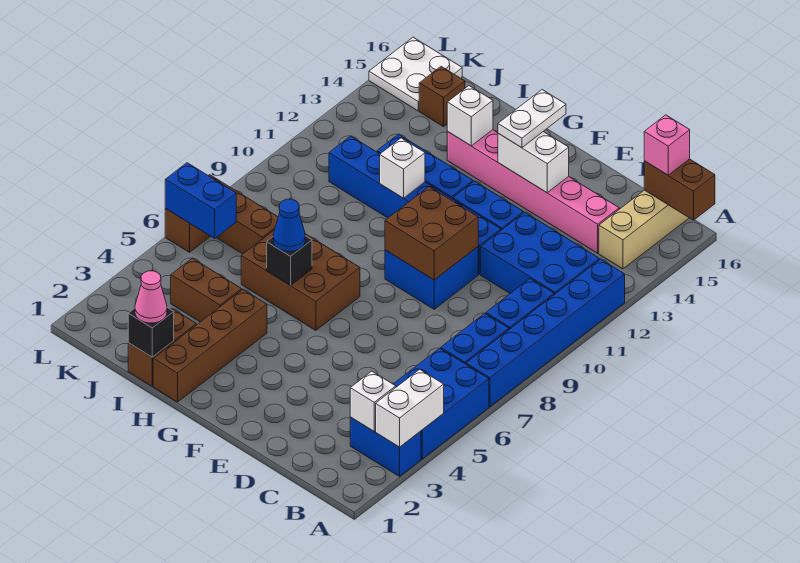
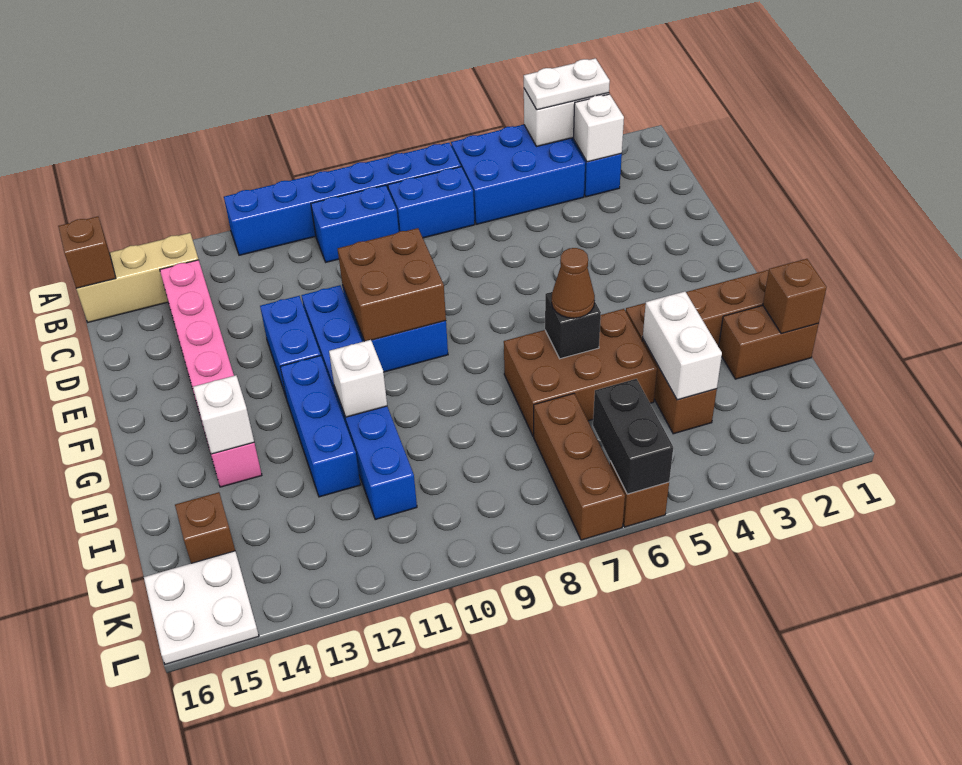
brown brick A16:B16 level 2 -> brown brick B16 level 2
blue brick B11:D12 level 1 -> none
pink brick B16 level 3 -> none
white brick E14:F14 level 2 -> white brick I4:J4 level 2
white plate F14:F15 level 3 -> white plate A3:A4 level 3
brown brick G6:I7 level 1 -> brown brick H5:I7 level 1
blue cone H6 level 3 -> brown cone H6 level 3
black brick I1 level 2 -> brown brick I1 level 2
pink cone I1 level 3 -> none
blue brick K6:L6 level 2 -> black brick K6:L6 level 2

